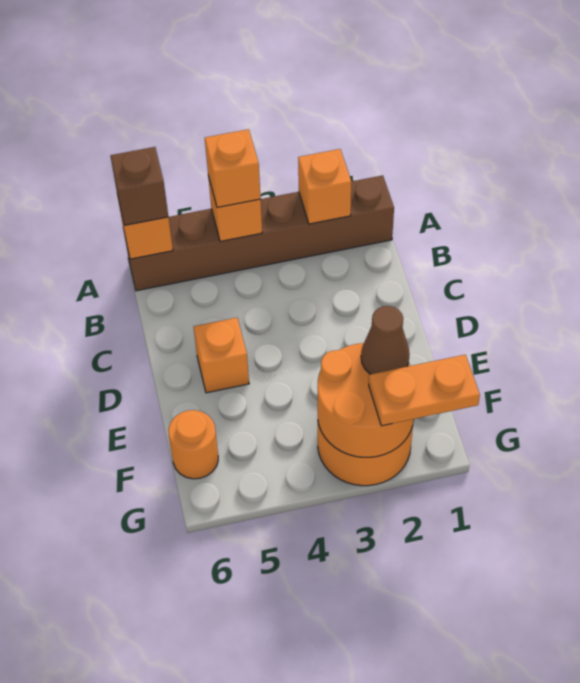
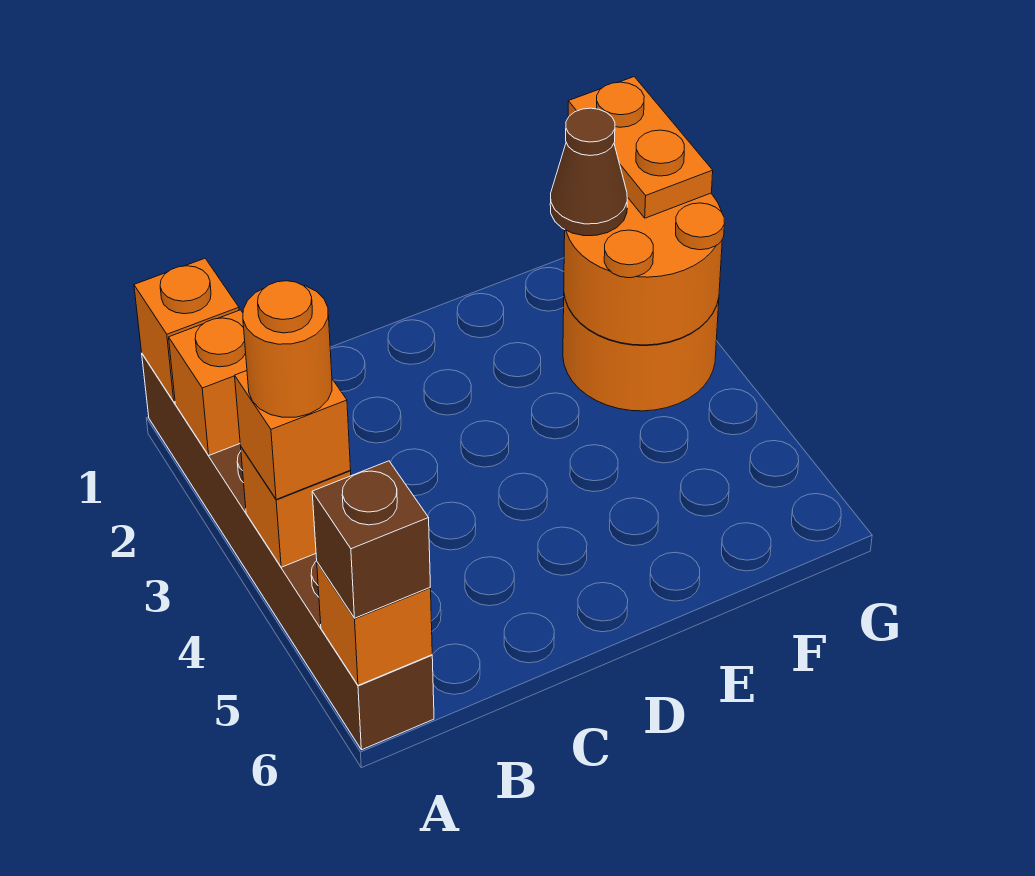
orange brick D5 level 1 -> orange brick A1 level 2
orange round brick F6 level 1 -> orange round brick A4 level 4

